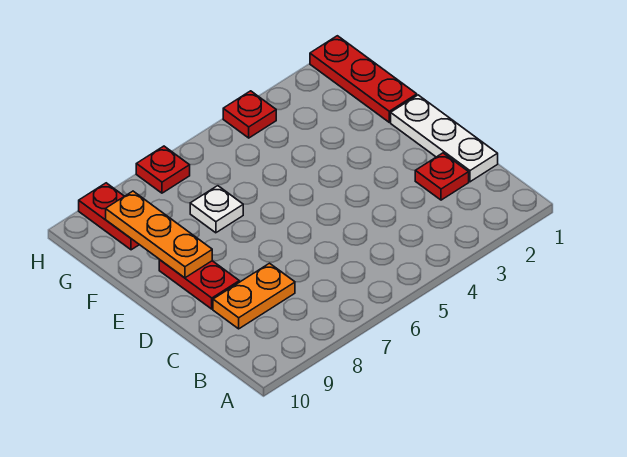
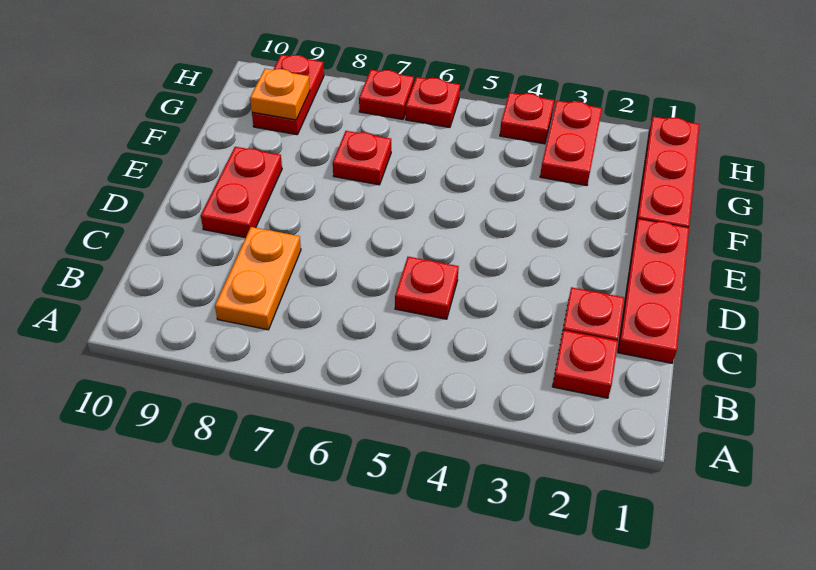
none -> red plate B2 level 1
white plate C1:E1 level 1 -> red plate C1:E1 level 1
none -> red plate C5 level 1
orange plate C8:C9 level 1 -> orange plate B8:C8 level 1
orange plate E9:G9 level 2 -> orange plate G9 level 2
white plate F7 level 1 -> red plate F7 level 1
none -> red plate G3:H3 level 1
none -> red plate H6 level 1

